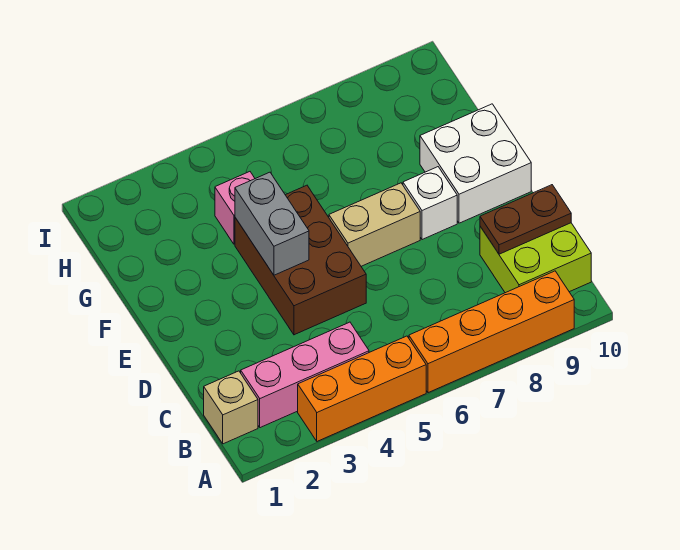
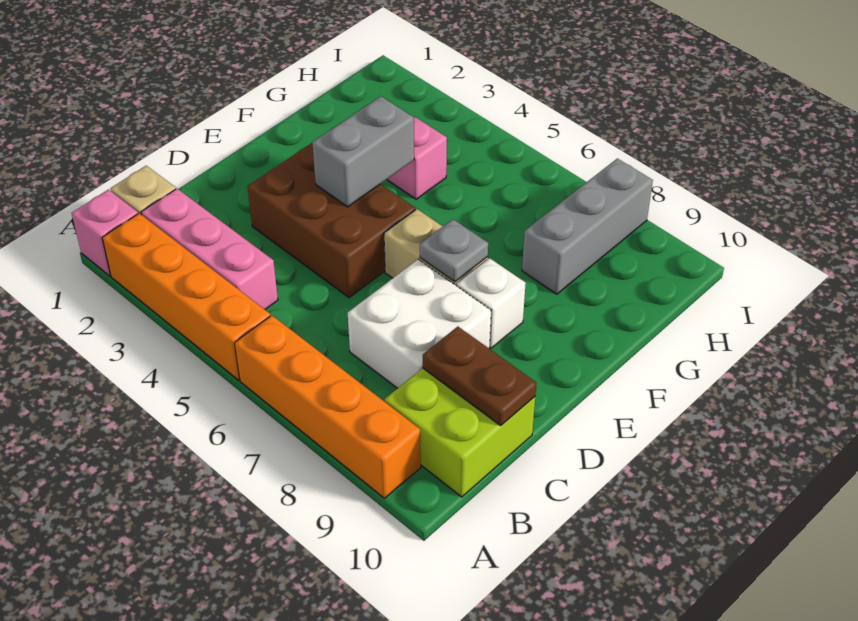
none -> pink brick A1 level 1
orange brick A3:A5 level 1 -> orange brick A2:A5 level 1
brown brick D4:F5 level 1 -> brown brick D3:E5 level 1
none -> grey plate E7 level 2
white brick E9:F10 level 1 -> white brick C7:D8 level 1
none -> grey brick G8:I8 level 1

